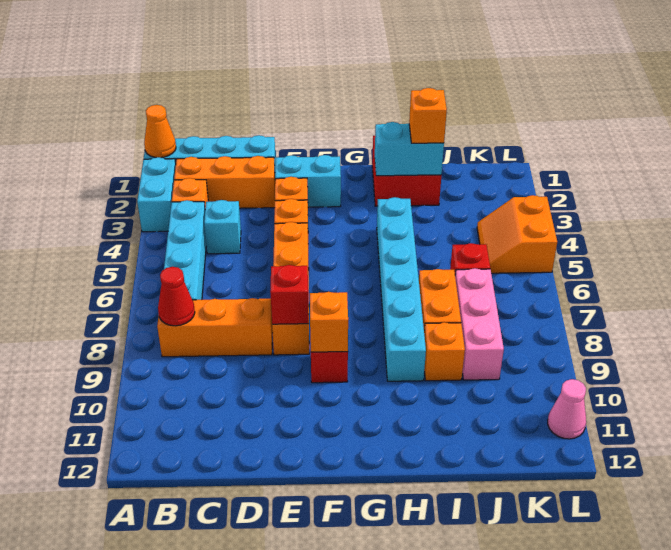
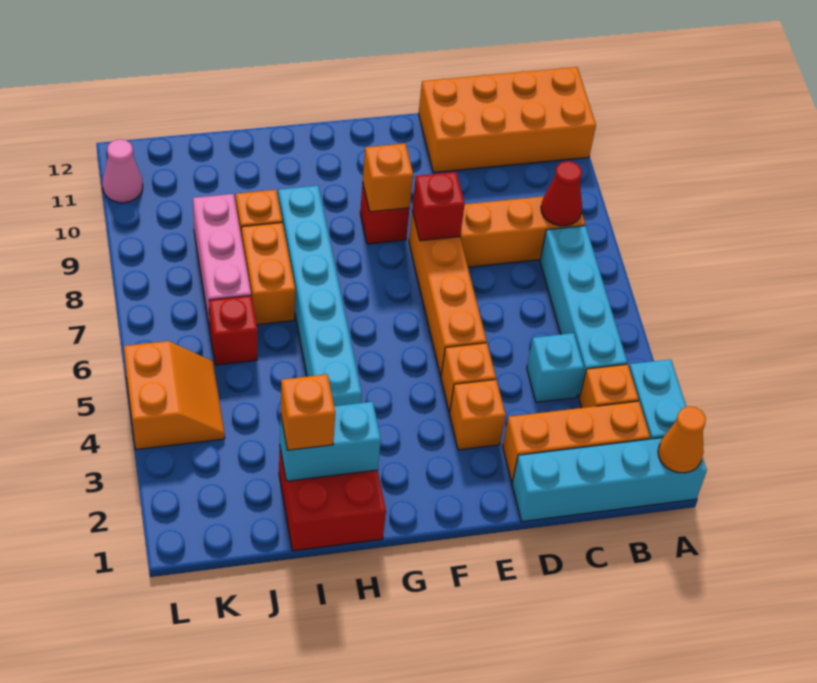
none -> orange brick A11:D12 level 1
cyan brick E2:F2 level 1 -> none

